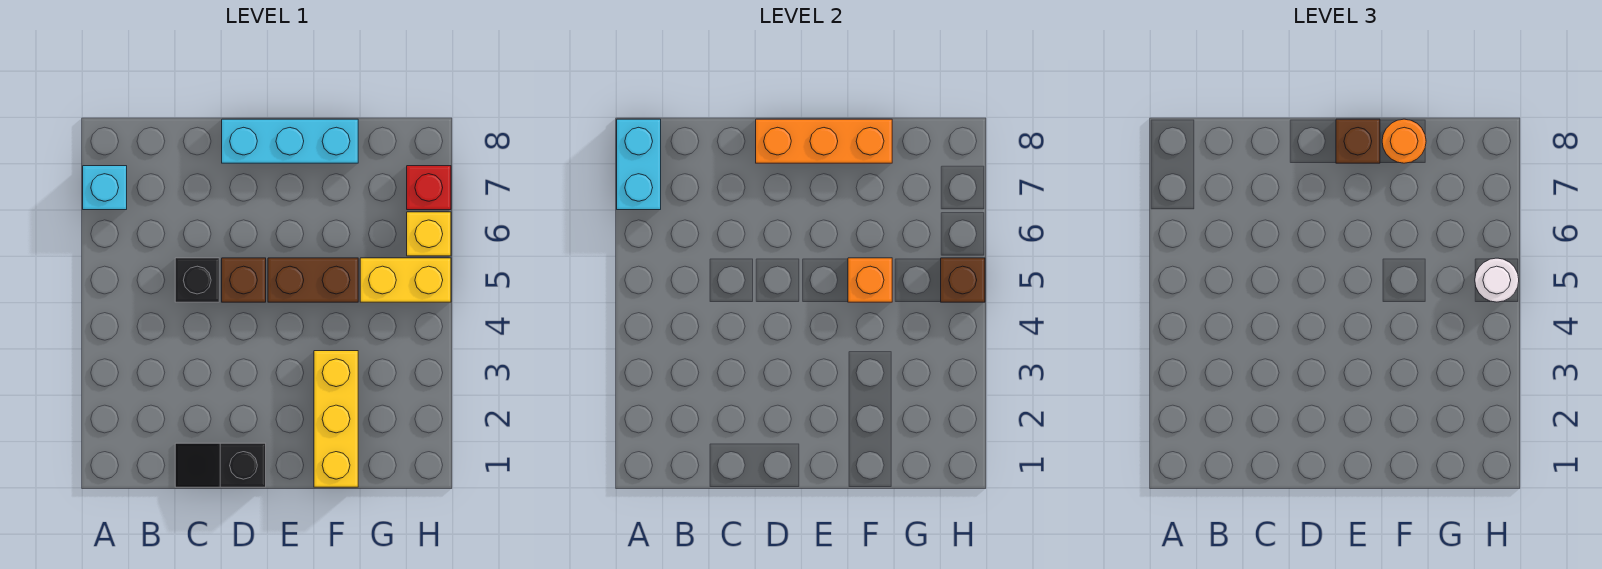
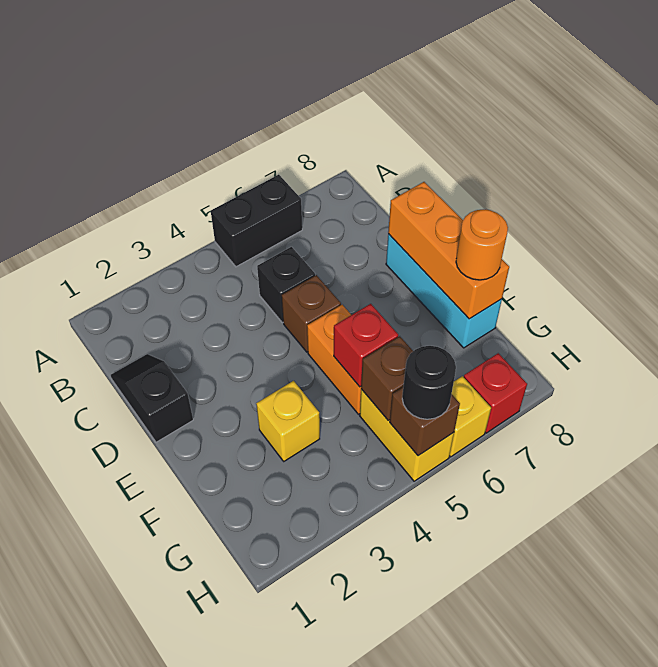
none -> black brick A5:A6 level 1
cyan brick A7 level 1 -> none
cyan brick A7:A8 level 2 -> none
brown brick E5:F5 level 1 -> orange brick E5:F5 level 1
brown brick E8 level 3 -> brown brick G5 level 2
yellow brick F1:F3 level 1 -> yellow brick F3 level 1
orange brick F5 level 2 -> red brick F5 level 2
white round brick H5 level 3 -> black round brick H5 level 3

